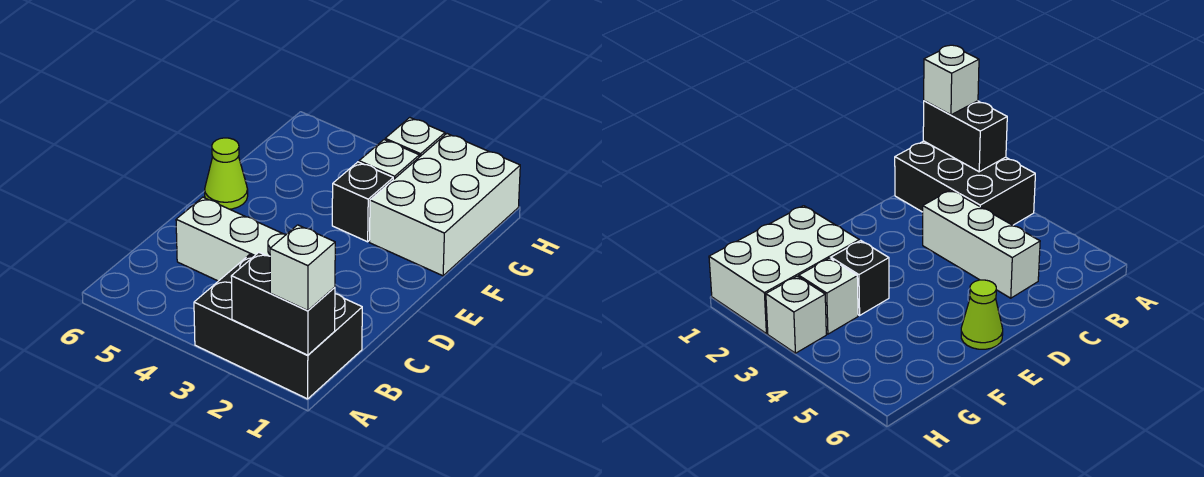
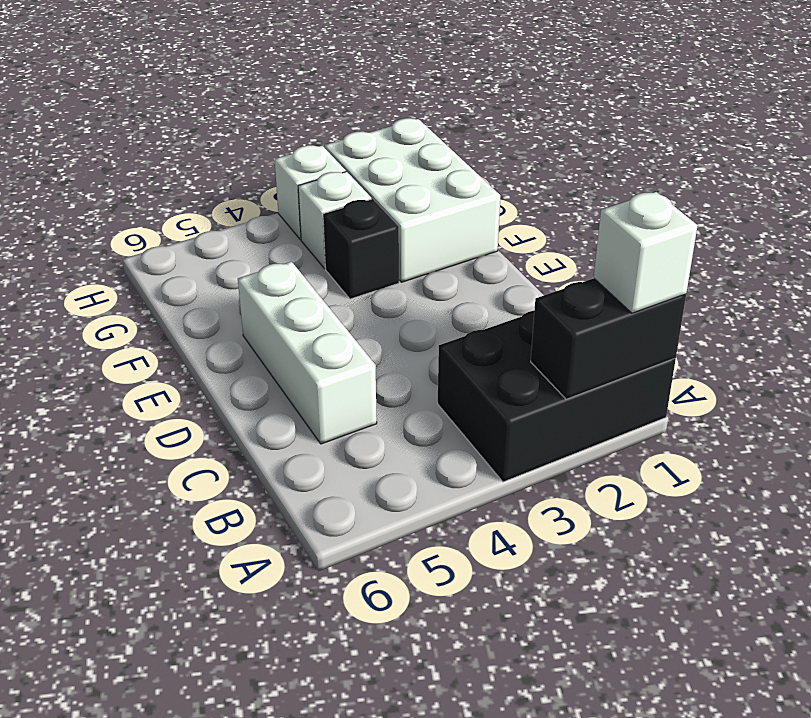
white brick C3:C5 level 1 -> white brick C5:E5 level 1
lime cone E6 level 1 -> none

